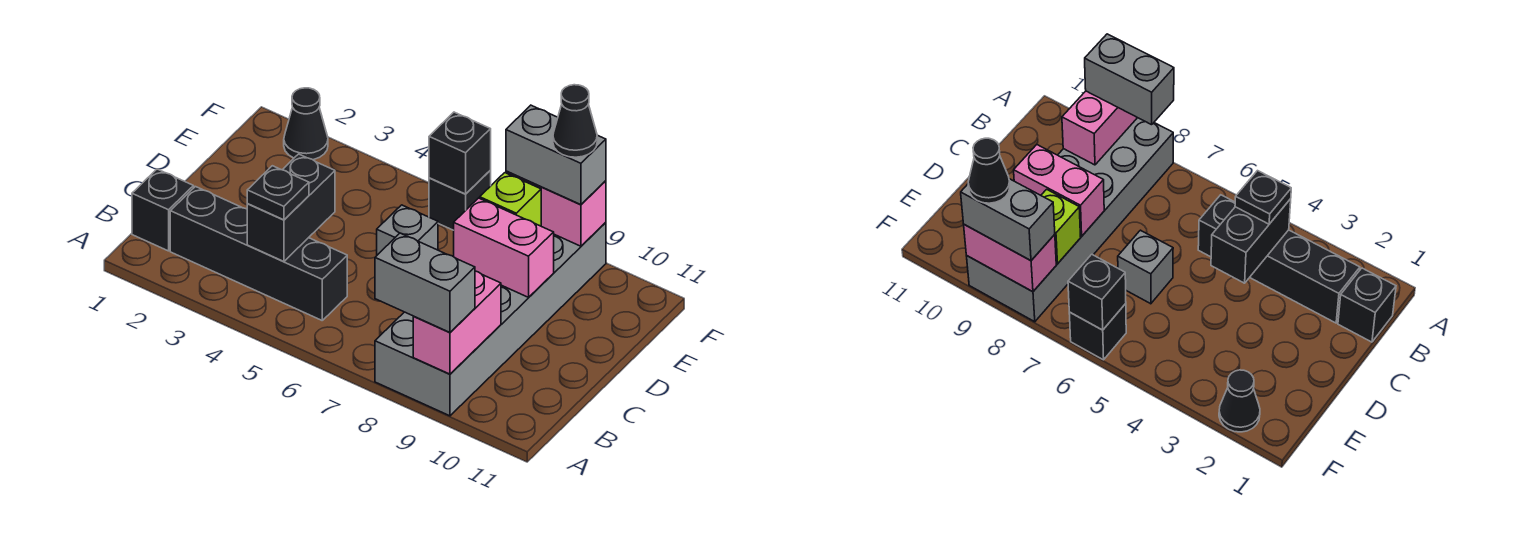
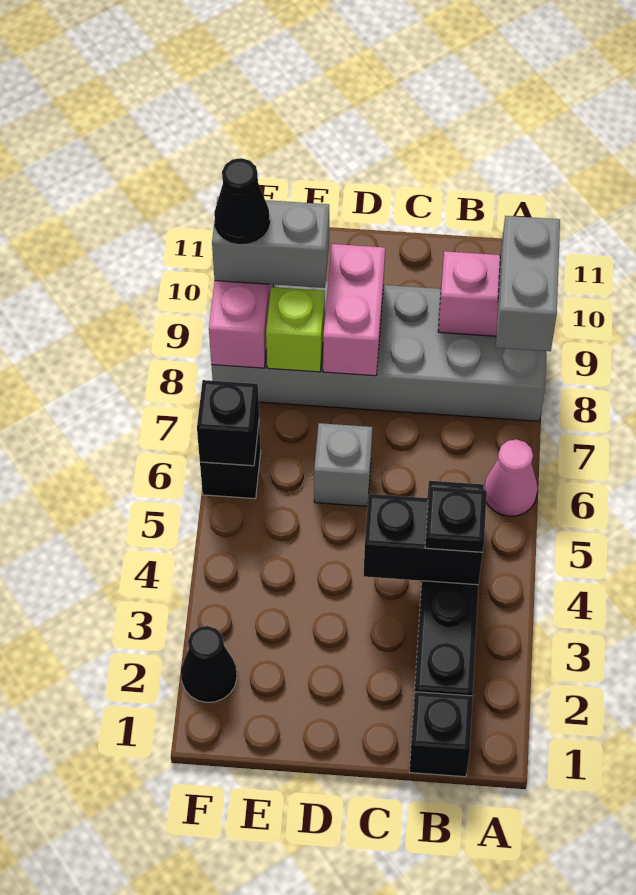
none -> pink cone A6 level 1
grey brick F8:F9 level 3 -> grey brick E9:F9 level 3

